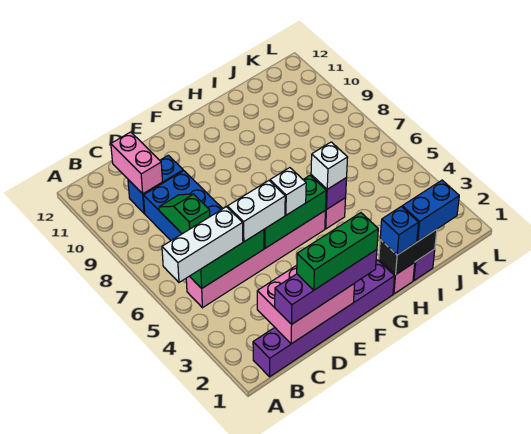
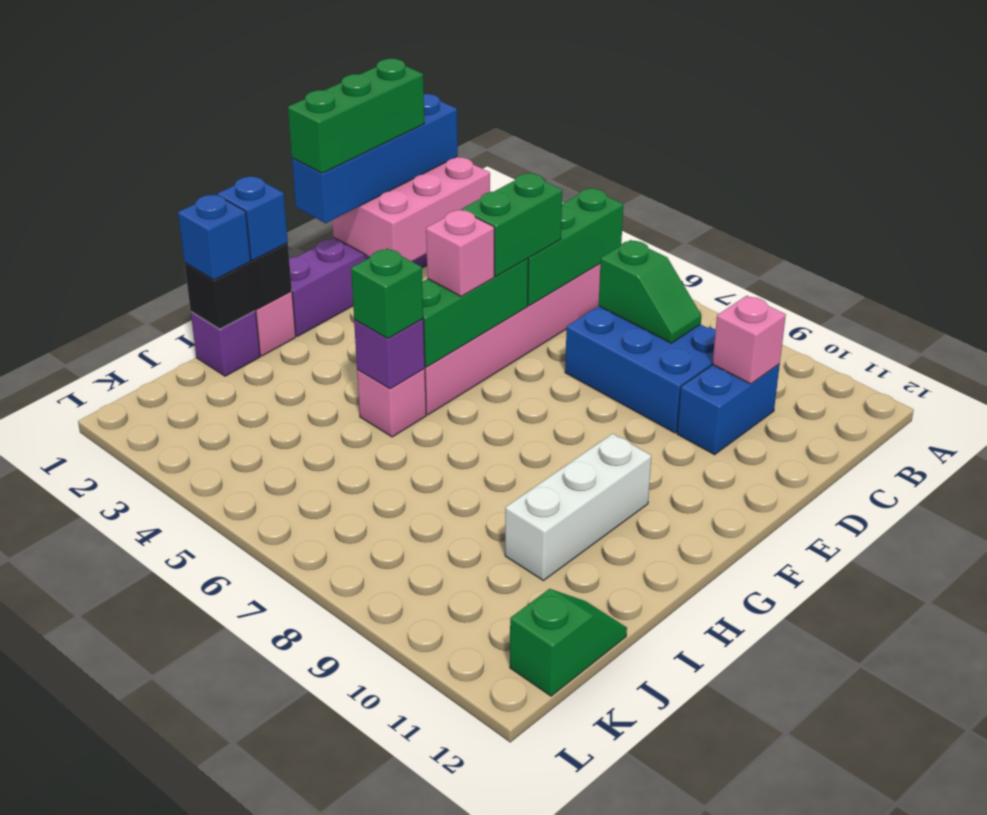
white brick A5:C5 level 3 -> white brick G10:I10 level 1
purple brick C1:F1 level 3 -> blue brick C1:F1 level 3
pink brick C10:C11 level 2 -> pink brick C10 level 2
white brick D5:E5 level 3 -> green brick D5:E5 level 3
white brick F5 level 3 -> pink brick F5 level 3
white brick H5 level 3 -> green brick H5 level 3
blue brick I1:J1 level 3 -> blue brick I1 level 3
none -> green slope J12:K12 level 1 top K

